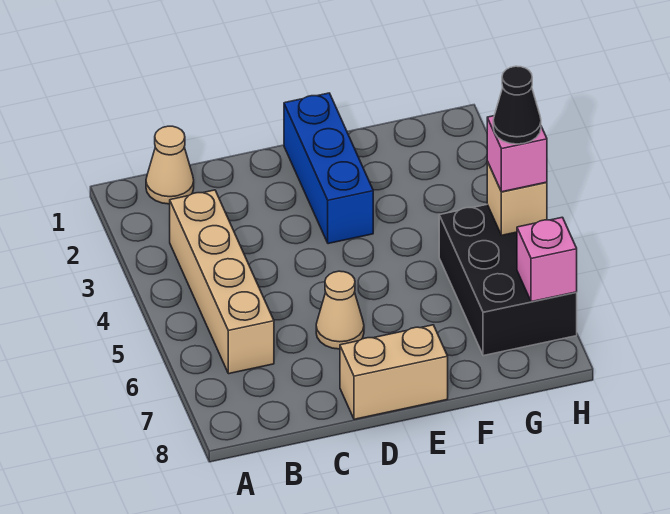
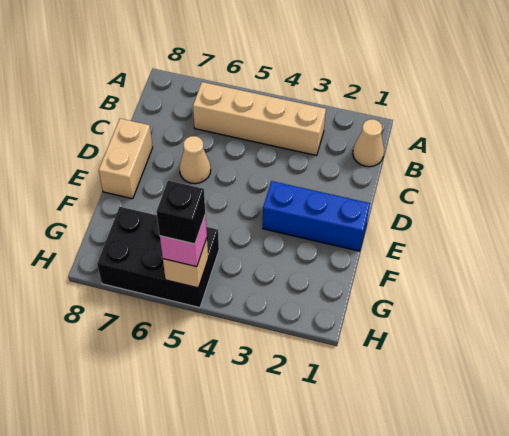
black cone H5 level 4 -> black brick H5 level 4
pink brick H7 level 2 -> none

